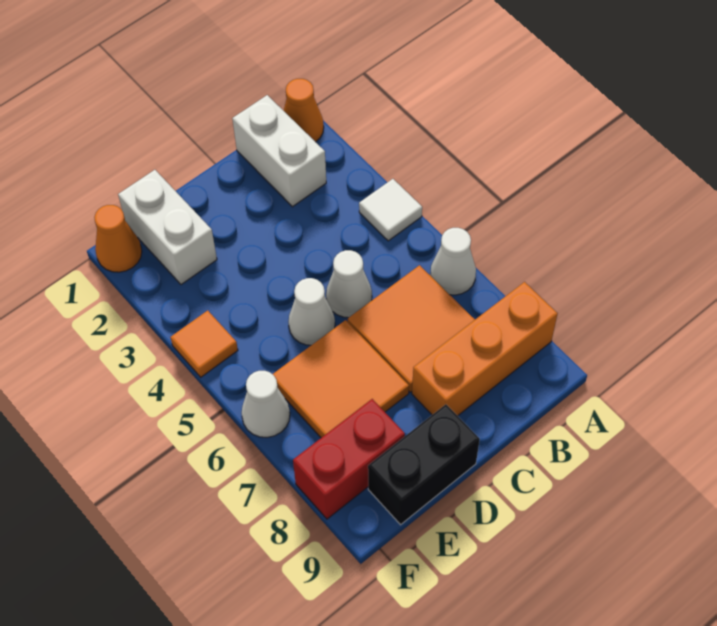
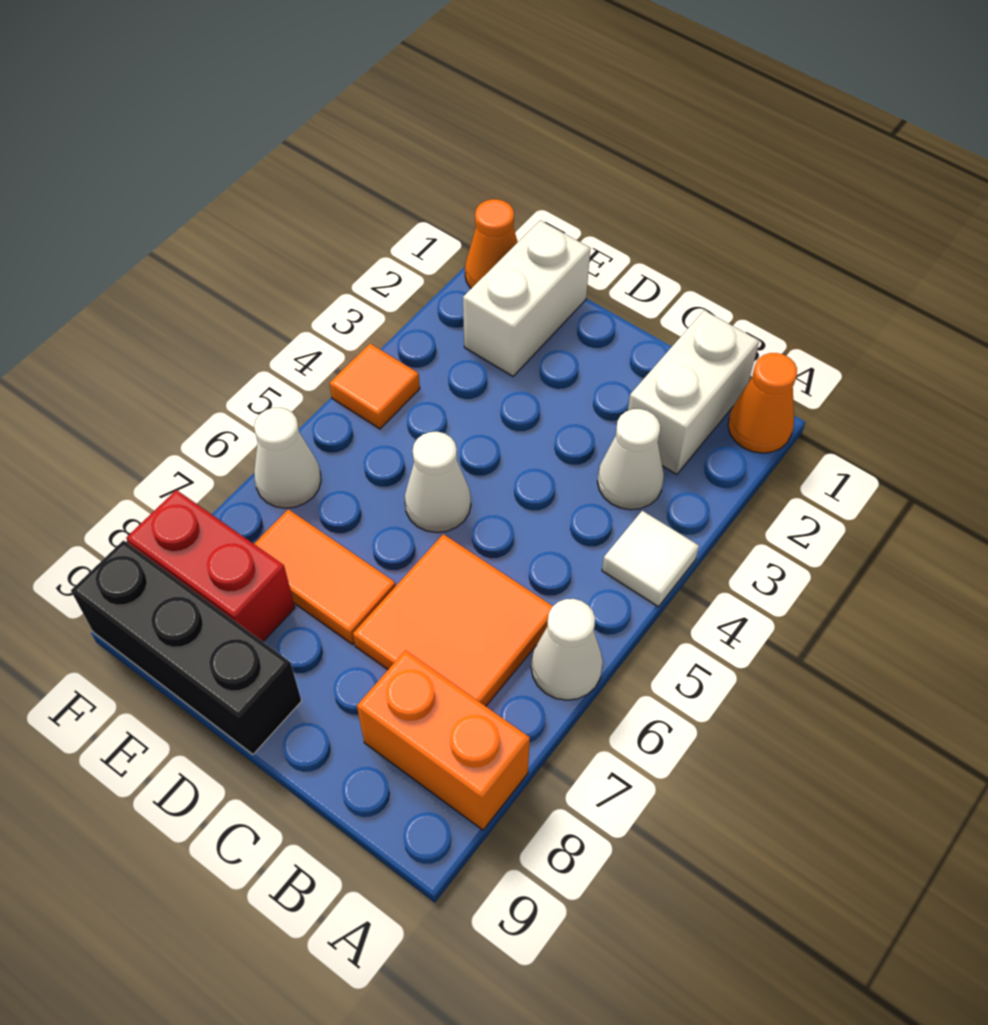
orange brick A8:C8 level 1 -> orange brick A8:B8 level 1
white cone C5 level 1 -> white cone B3 level 1
orange tile D6:E7 level 1 -> orange tile D7:E7 level 1
black brick D9:E9 level 1 -> black brick D9:F9 level 1

